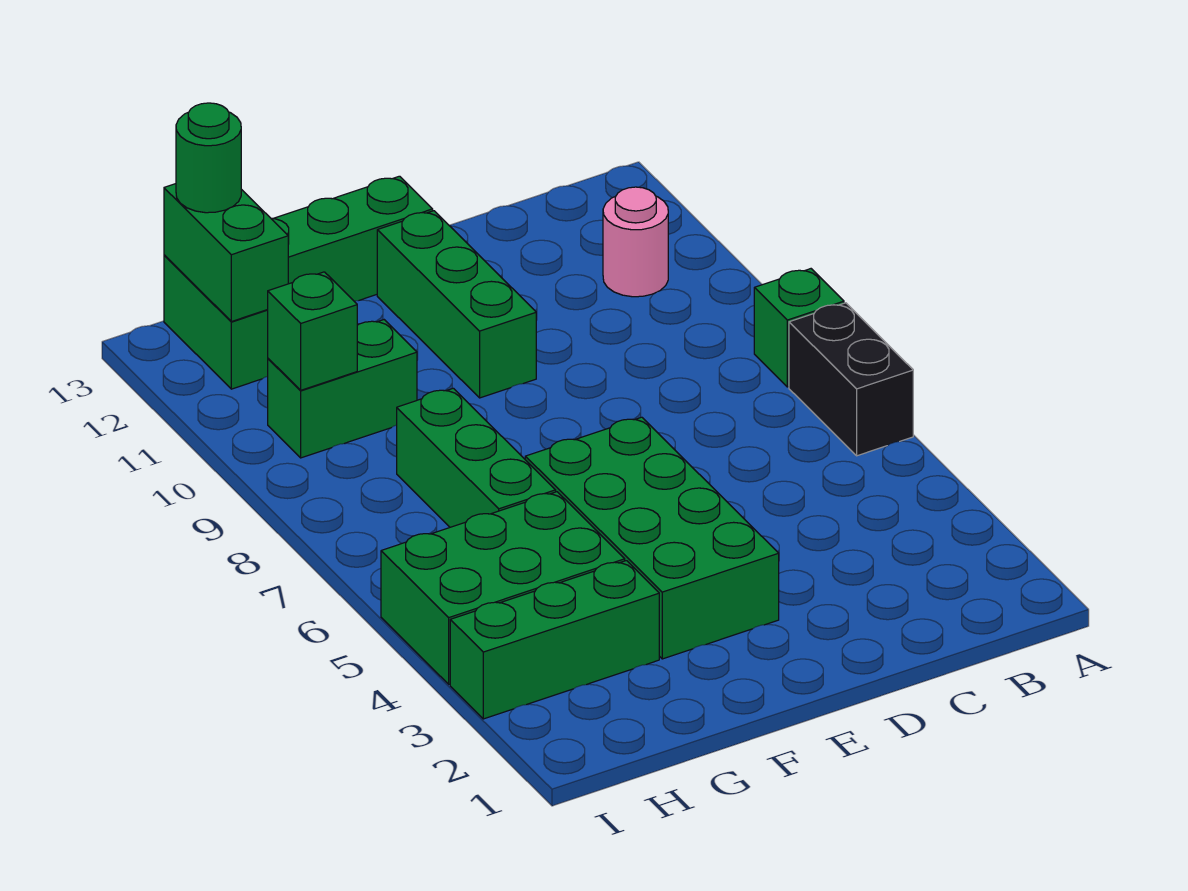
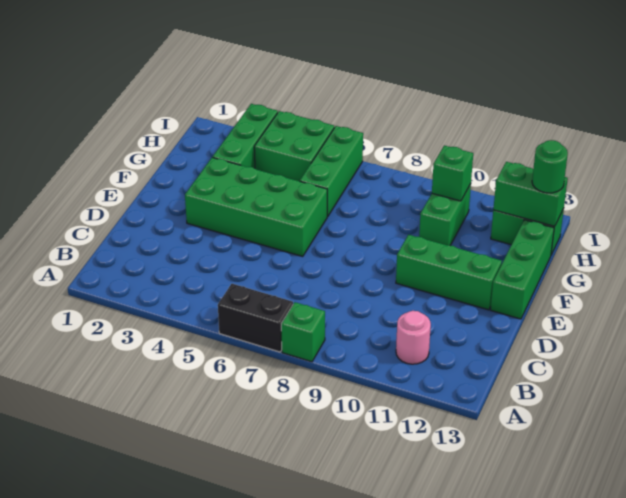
green brick G4:I5 level 1 -> green brick H4:I5 level 1
green brick G6:G8 level 1 -> green brick G6:I6 level 1

